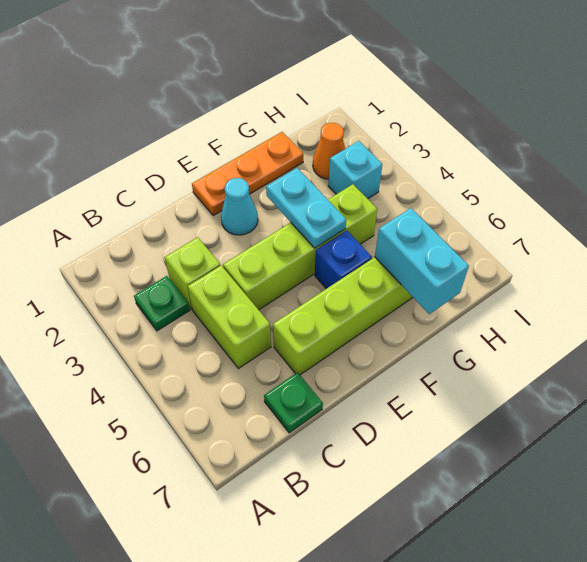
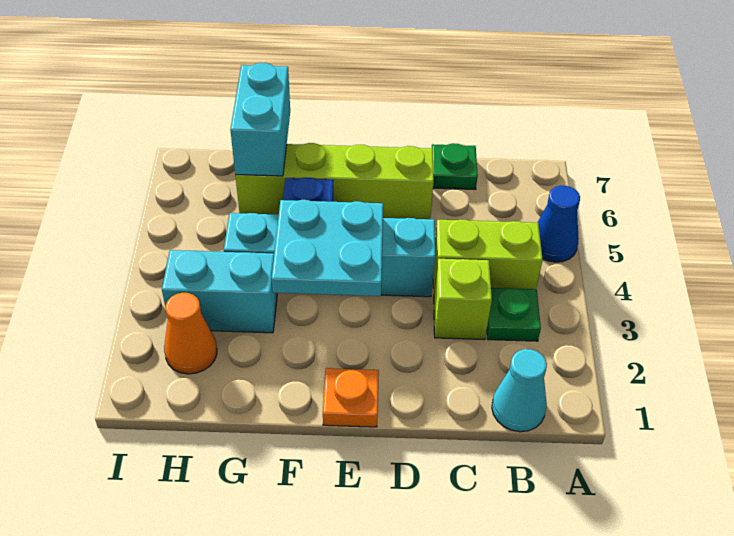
none -> blue cone A5 level 1
lime brick C4:C5 level 1 -> lime brick B4:C4 level 1
lime brick D4:G4 level 1 -> cyan brick D4:G4 level 1
orange plate E1:G1 level 1 -> orange plate E1 level 1
cyan cone E2 level 1 -> cyan cone B1 level 1
cyan plate F3:F4 level 2 -> cyan plate E3:F4 level 2
cyan brick H3 level 1 -> cyan brick G3:H3 level 1

